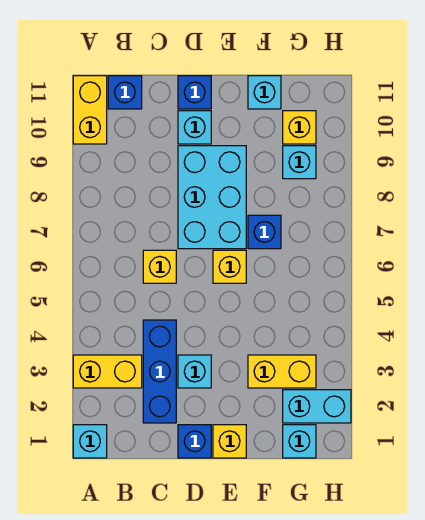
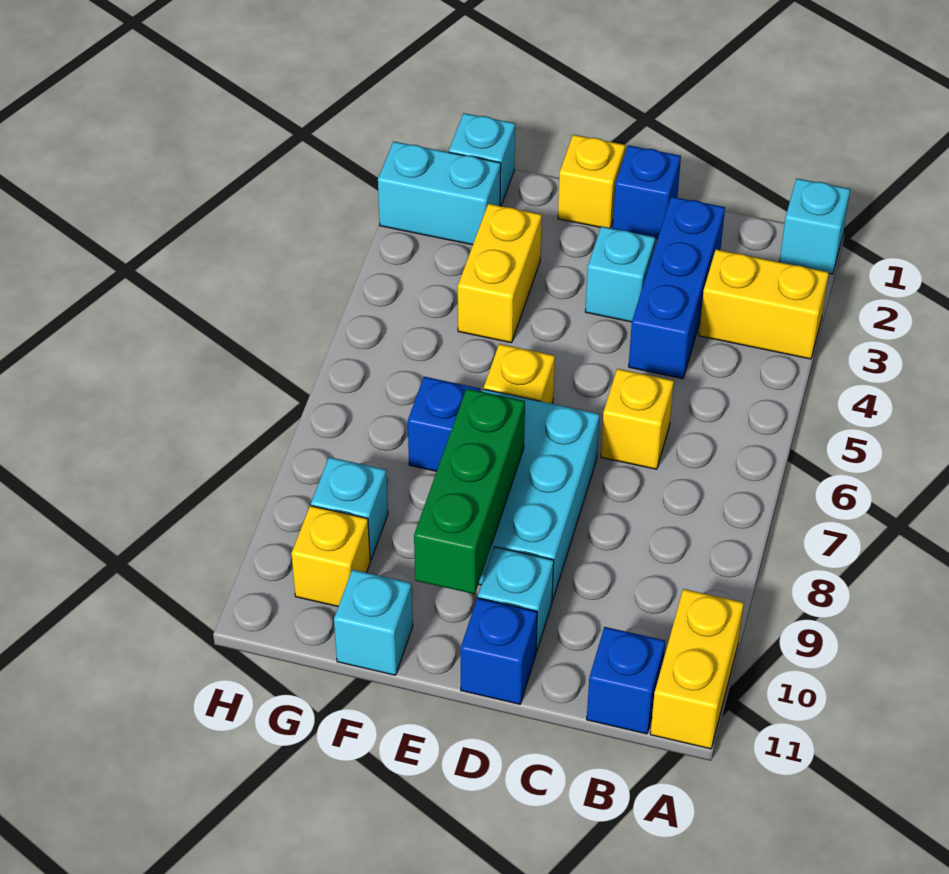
none -> green brick E8:E10 level 2
yellow brick F3:G3 level 1 -> yellow brick F3:F4 level 1

